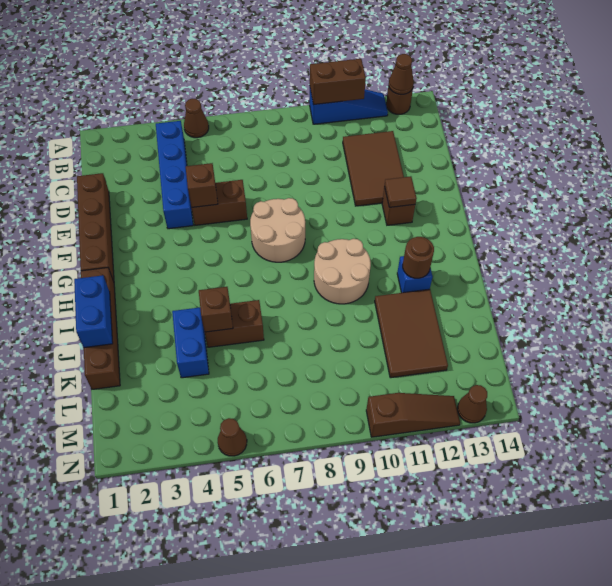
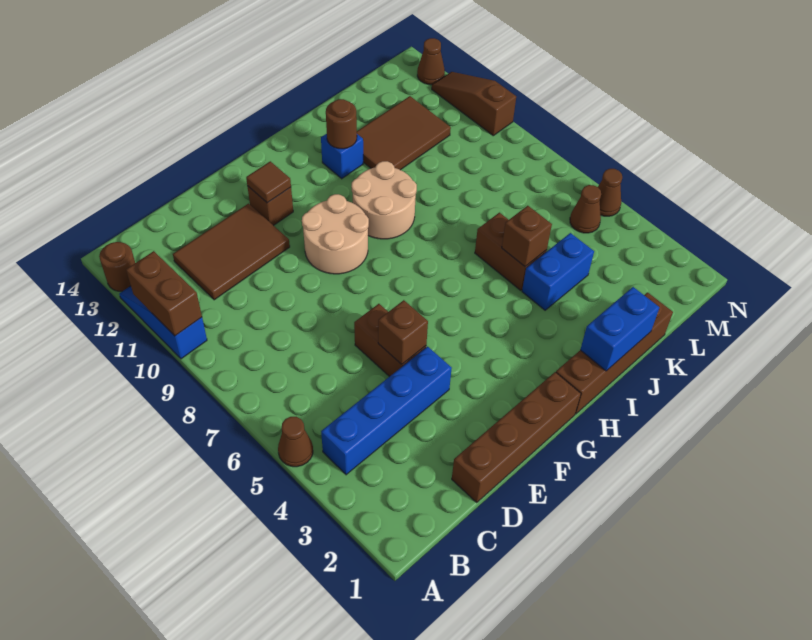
brown cone A13 level 2 -> brown cone M5 level 1
tan round brick F7:G8 level 1 -> tan round brick F9:G10 level 1

